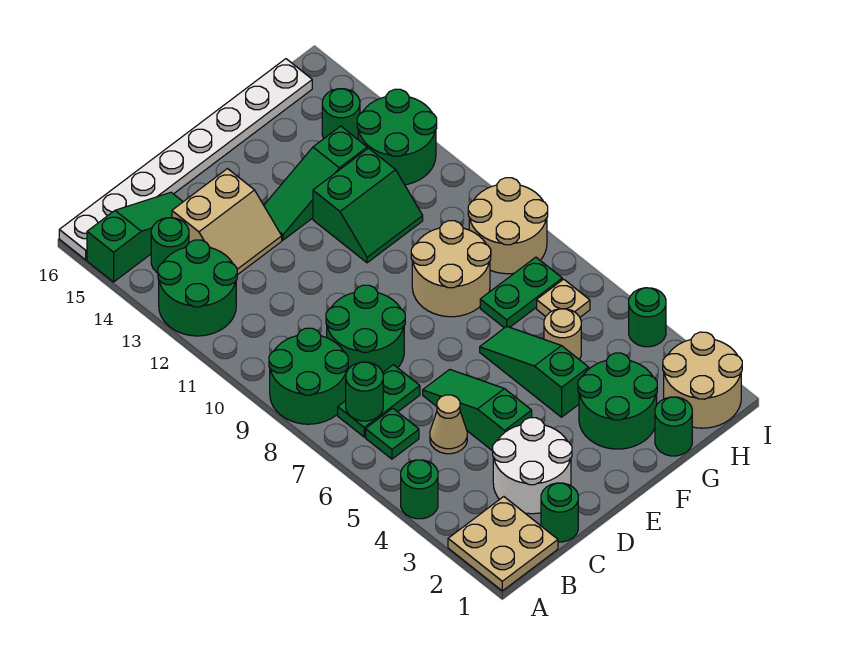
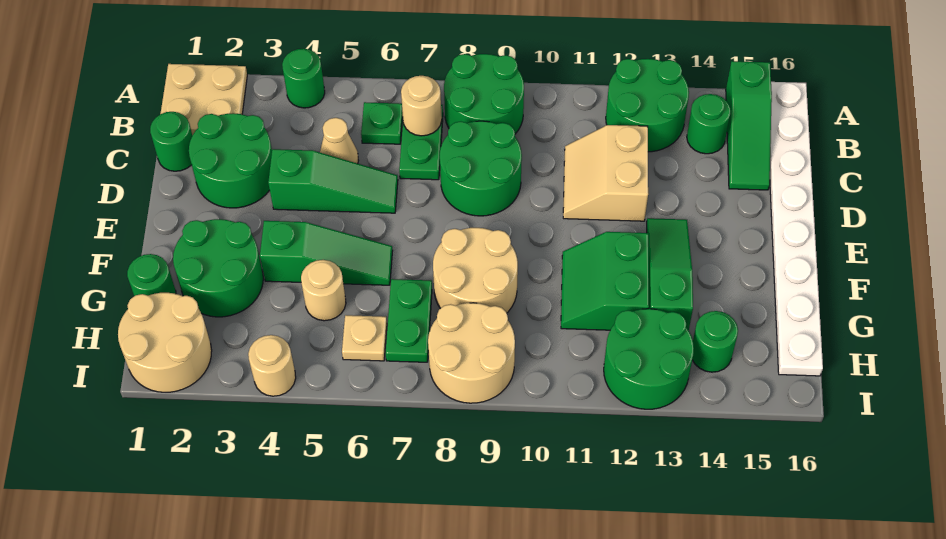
green round brick B7 level 2 -> tan round brick B7 level 2
white round brick C2:D3 level 1 -> green round brick C2:D3 level 1
tan slope C13:D14 level 1 top 14 -> tan slope C11:D12 level 1 top 12
green round brick I4 level 1 -> tan round brick I4 level 1

